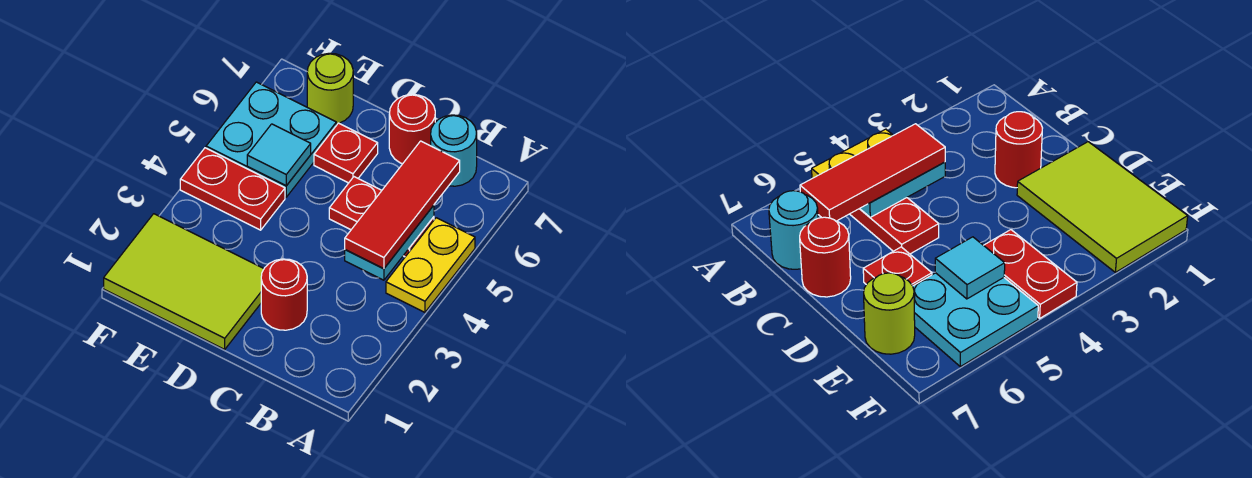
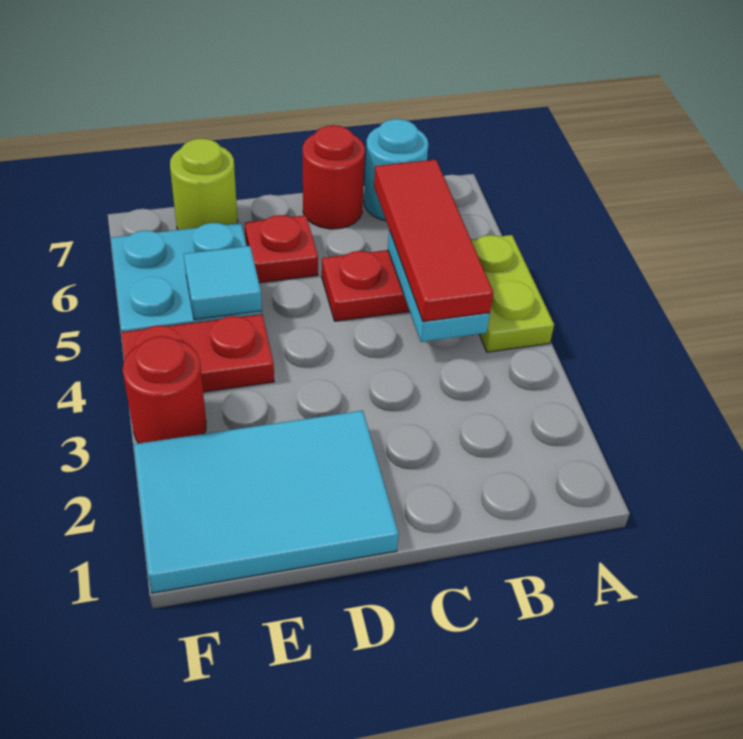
yellow plate A4:A5 level 1 -> lime plate A4:A5 level 1
red round brick C2 level 1 -> red round brick F3 level 1
lime tile D1:F2 level 1 -> cyan tile D1:F2 level 1

